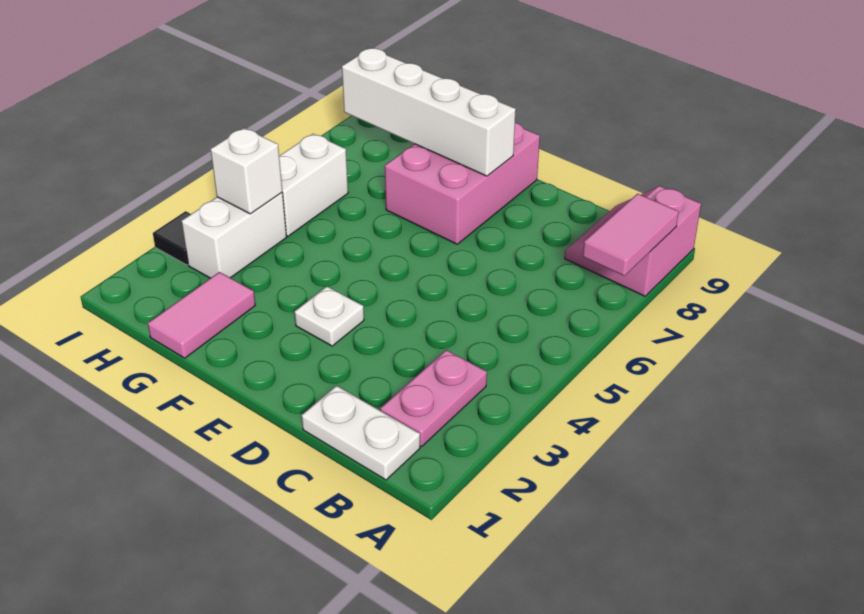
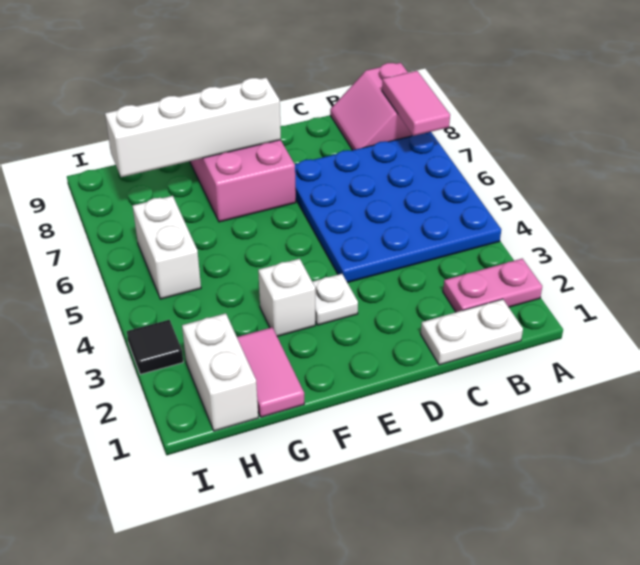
none -> blue plate A4:D7 level 1
pink plate B2:B3 level 1 -> pink plate A2:B2 level 1
white brick H3:H4 level 1 -> white brick H1:H2 level 1
white brick H4 level 2 -> white brick F3 level 1

